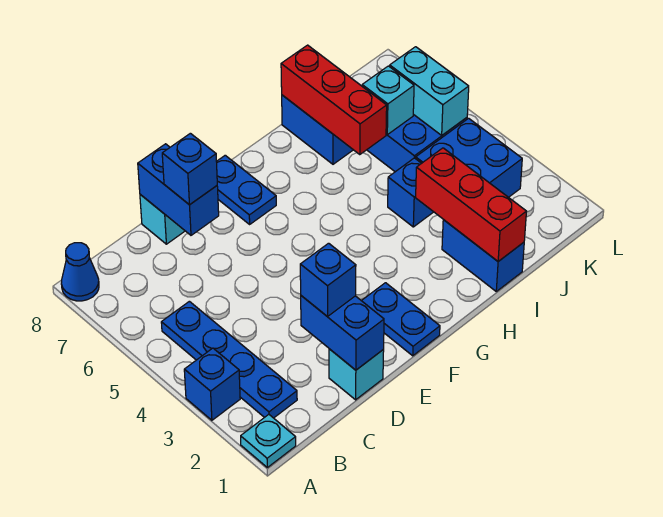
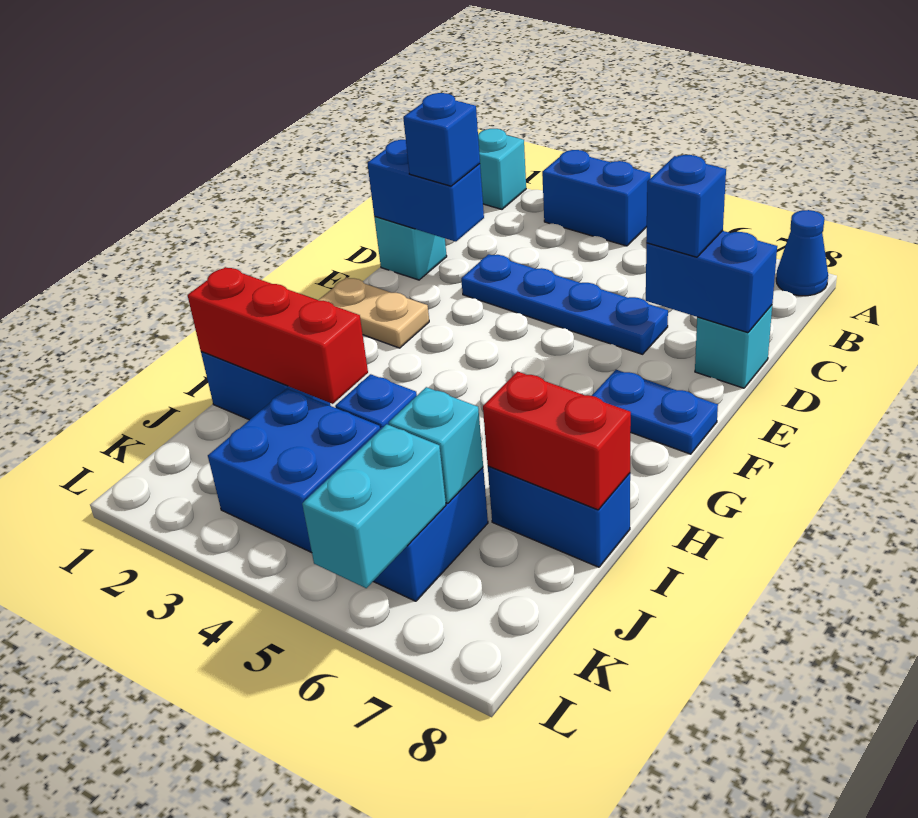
cyan plate A1 level 1 -> cyan brick A1 level 1
blue brick A3 level 1 -> blue brick A3:A4 level 1
blue plate B2:B5 level 1 -> blue plate D3:D6 level 1
blue plate F1:F2 level 1 -> tan plate F1:F2 level 1
red brick I6:I8 level 2 -> red brick I7:I8 level 2
cyan brick K5:K6 level 2 -> cyan brick K6:L6 level 2

